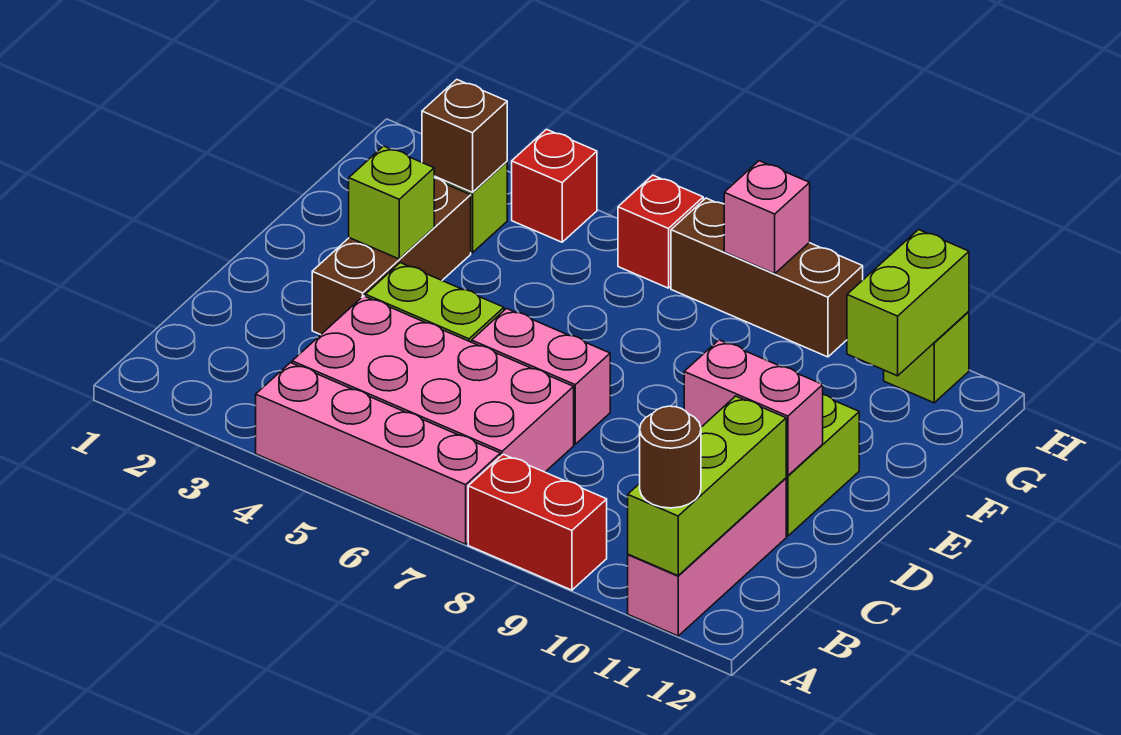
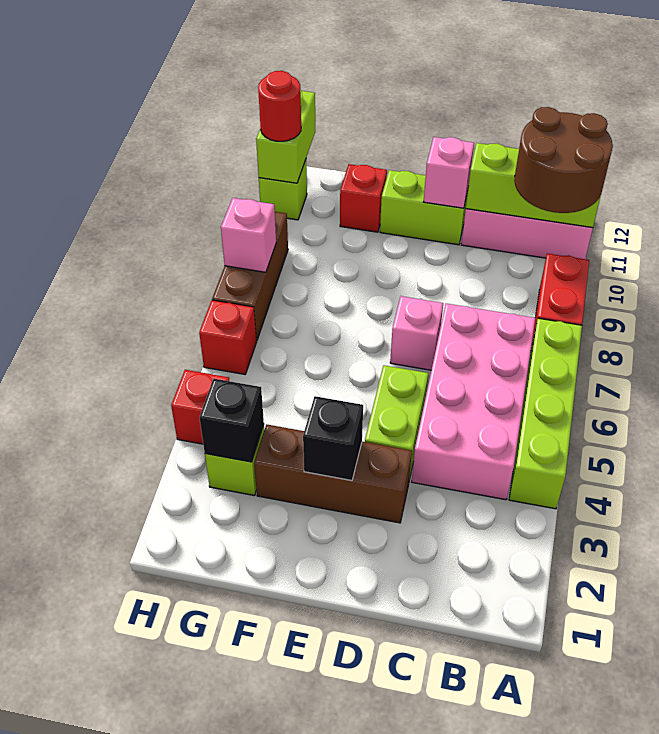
pink brick A4:A7 level 1 -> lime brick A4:A7 level 1
brown round brick A11 level 3 -> brown round brick A10:B11 level 3
pink brick D6:D7 level 1 -> pink brick D7 level 1
pink brick D10:D11 level 2 -> pink brick D11 level 2
lime brick E3 level 2 -> black brick E3 level 2
none -> red brick F11 level 1
brown brick G3 level 2 -> black brick G3 level 2
lime brick G11:H11 level 2 -> lime brick H11:H12 level 2
none -> red round brick H11 level 3

